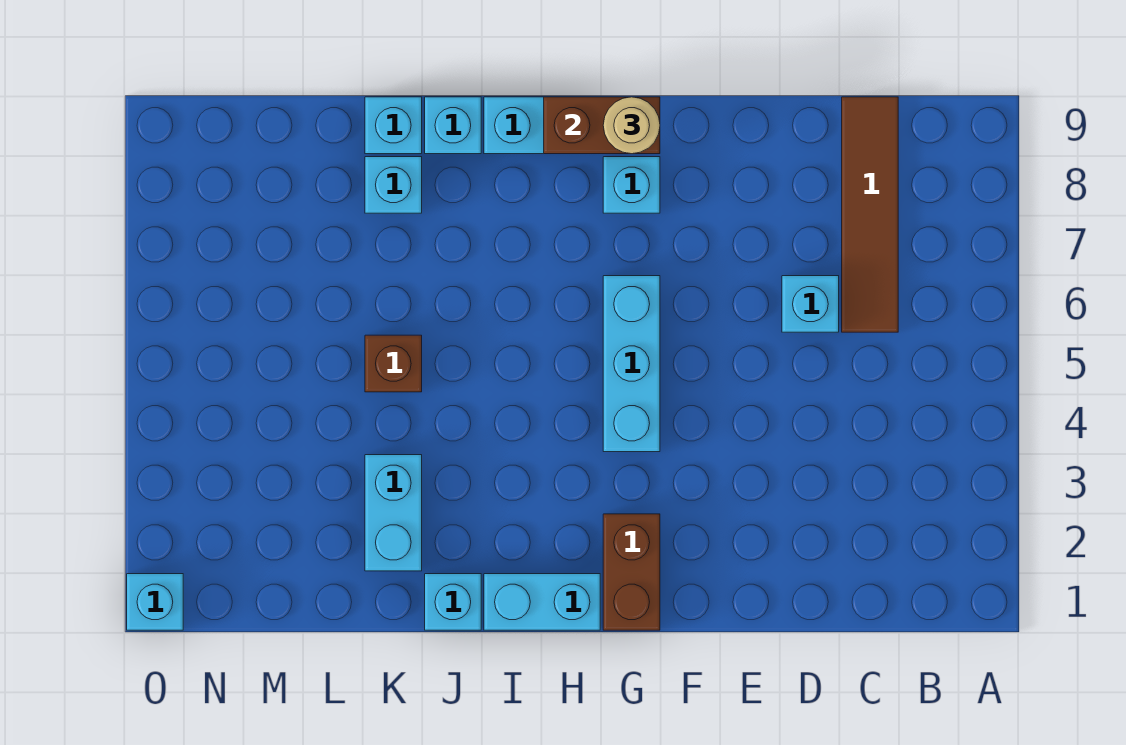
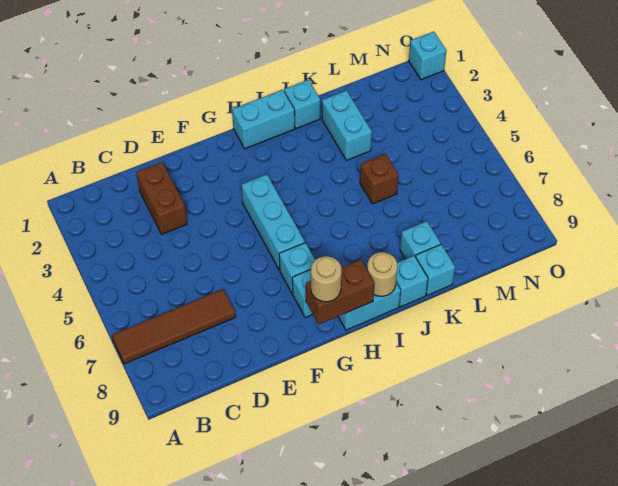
brown tile C6:C9 level 1 -> brown tile A7:D7 level 1
cyan brick D6 level 1 -> cyan brick G7 level 1
brown brick G1:G2 level 1 -> brown brick D2:D3 level 1
none -> tan round brick I9 level 2

